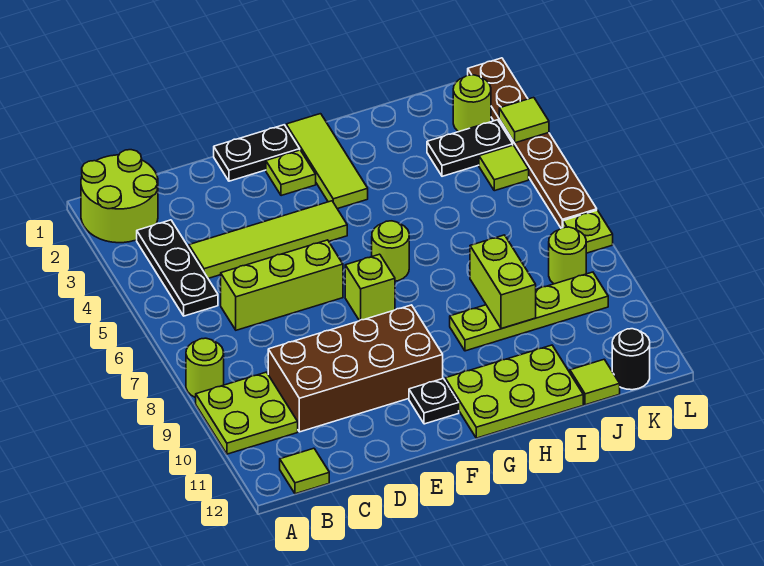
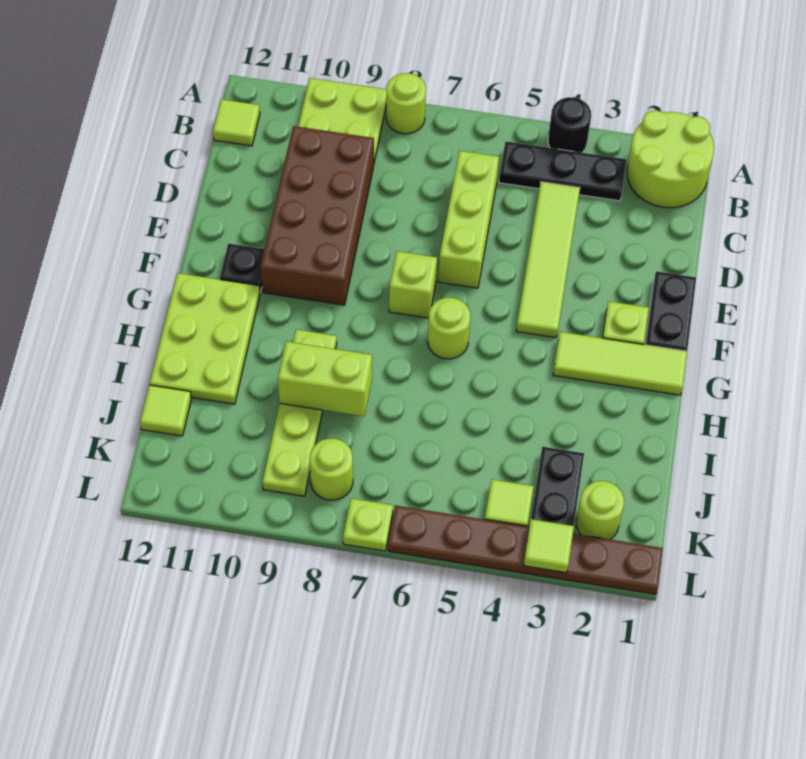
black round brick K12 level 1 -> black round brick A4 level 1

